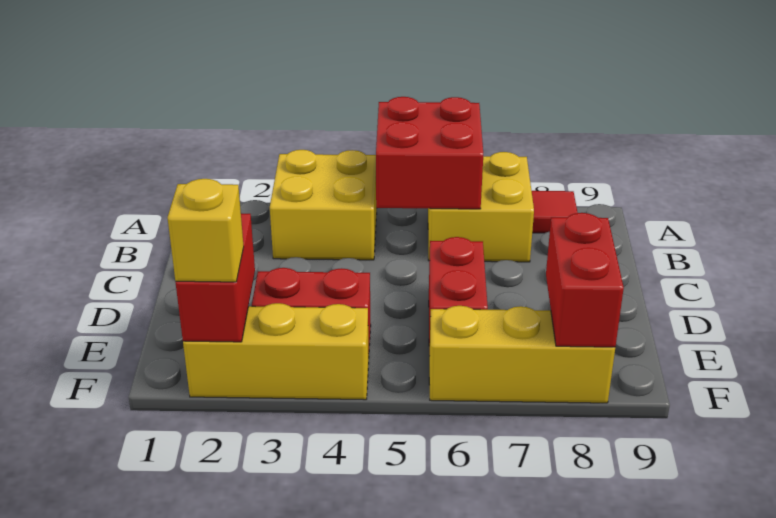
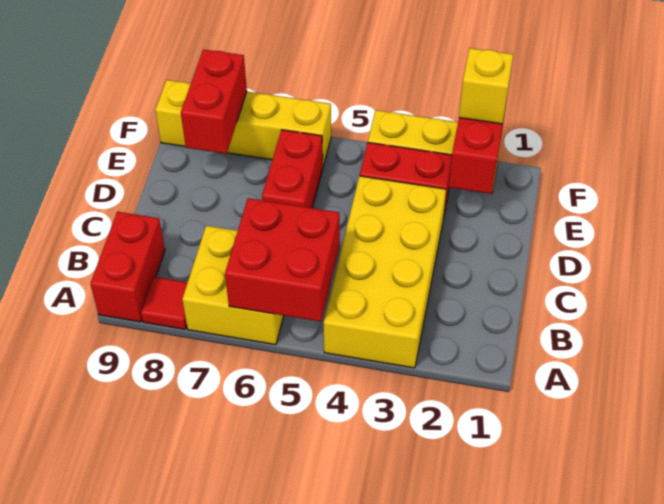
yellow brick A3:B4 level 1 -> yellow brick A3:D4 level 1
none -> red brick A9:B9 level 1
yellow brick F6:F8 level 1 -> yellow brick F6:F9 level 1

